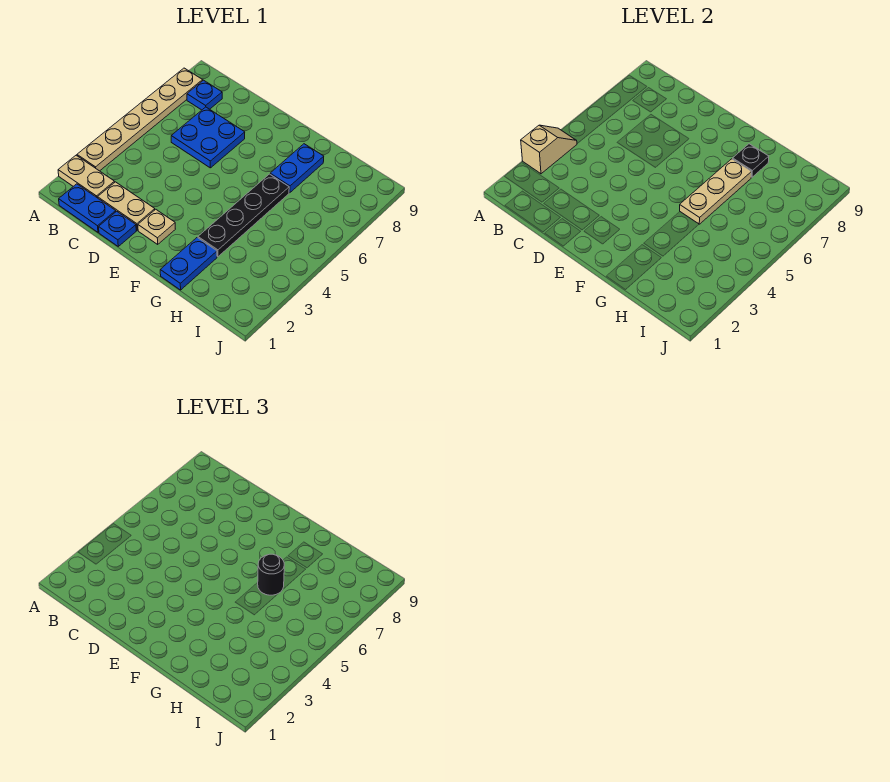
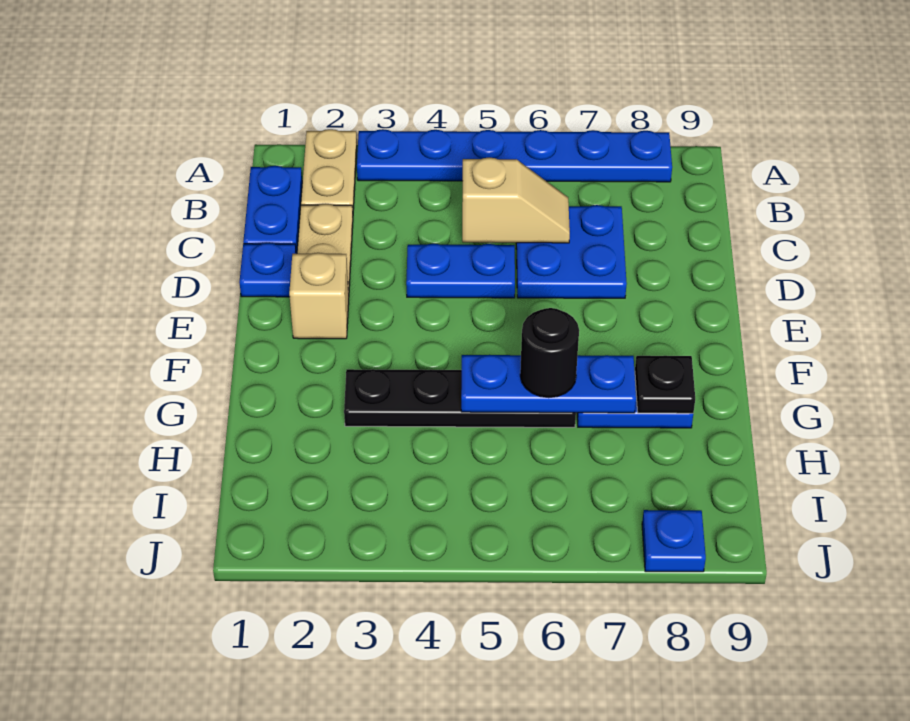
tan plate A3:A8 level 1 -> blue plate A3:A8 level 1
tan slope A3:A4 level 2 top 3 -> tan slope C5:C6 level 2 top 5
blue plate B8 level 1 -> blue plate J8 level 1
tan plate E2 level 1 -> tan brick E2 level 1
blue plate G1:G2 level 1 -> blue plate D4:D5 level 1
tan plate G5:G7 level 2 -> blue plate G5:G7 level 2

